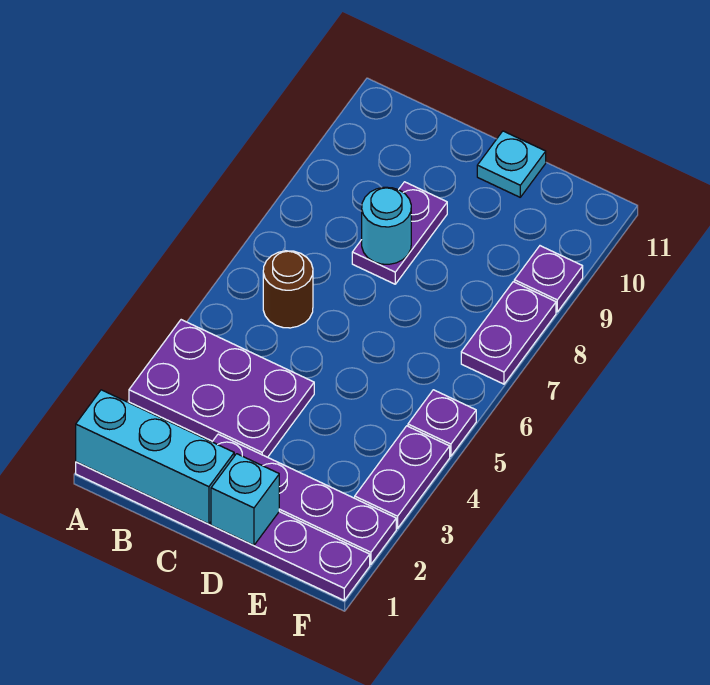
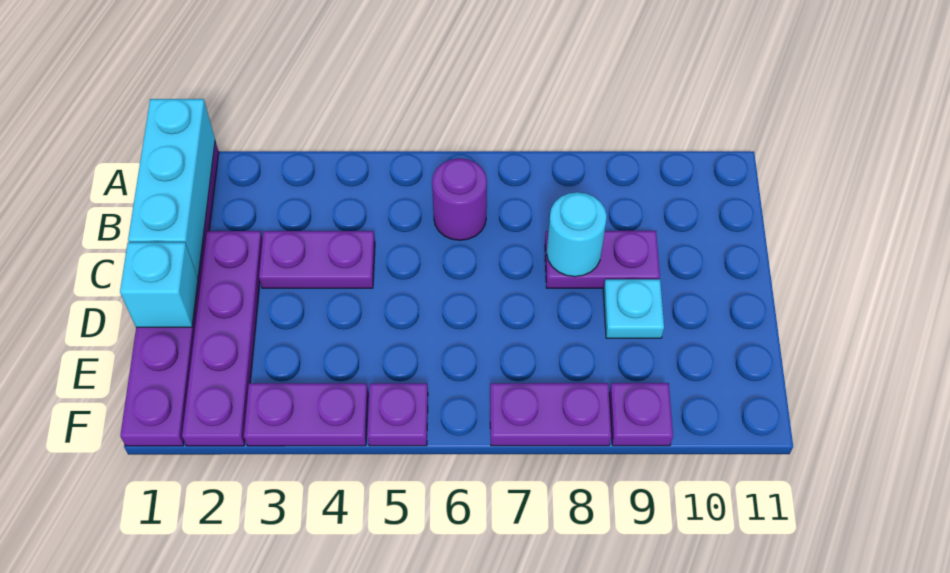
purple plate A3:C4 level 1 -> purple plate C3:C4 level 1
brown round brick B6 level 1 -> purple round brick B6 level 1
cyan plate D11 level 1 -> cyan plate D9 level 1

